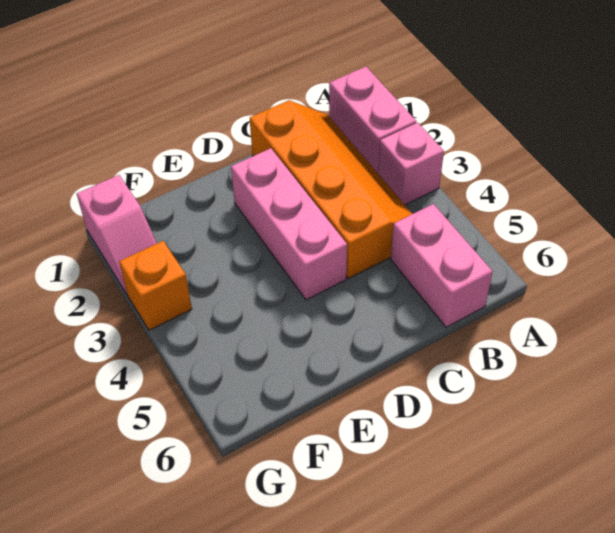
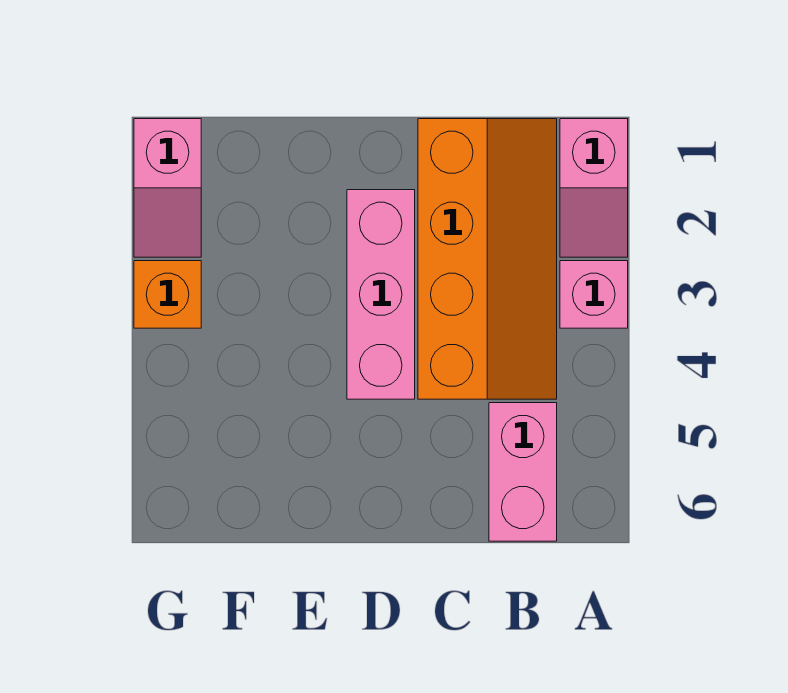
pink brick A1:A2 level 1 -> pink slope A1:A2 level 1 top 1

